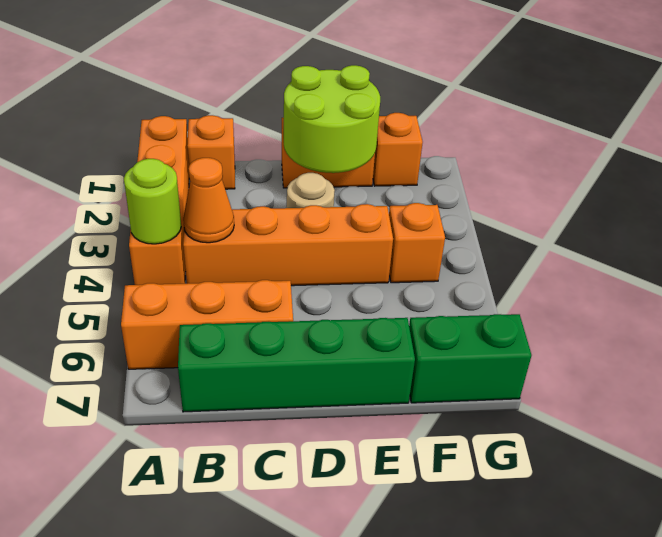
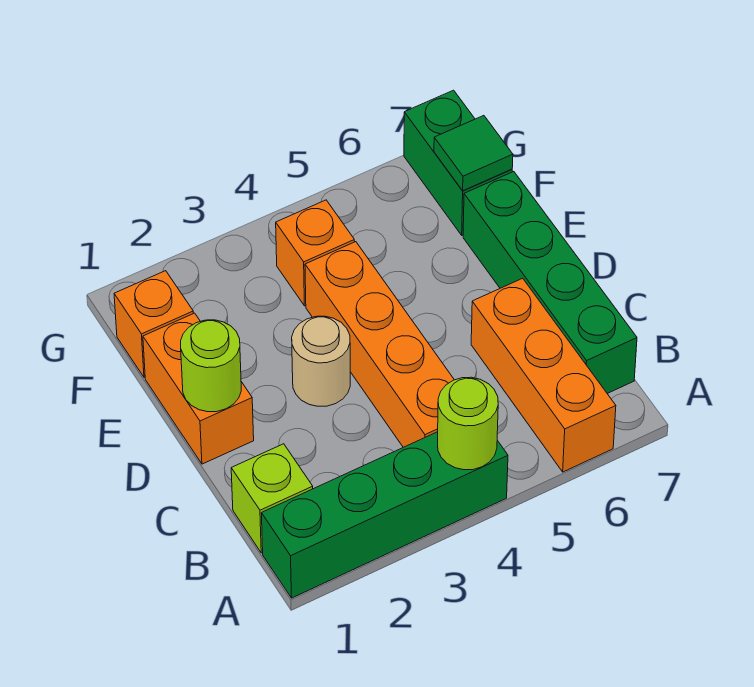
orange brick A1:A4 level 1 -> green brick A1:A4 level 1
orange brick B1 level 1 -> lime brick B1 level 1
orange cone B4 level 2 -> none
lime round brick D1:E2 level 2 -> lime round brick D1 level 2
none -> green tile F7 level 2

